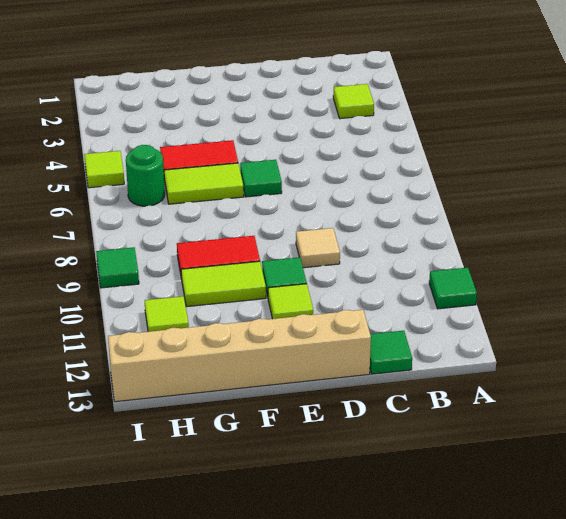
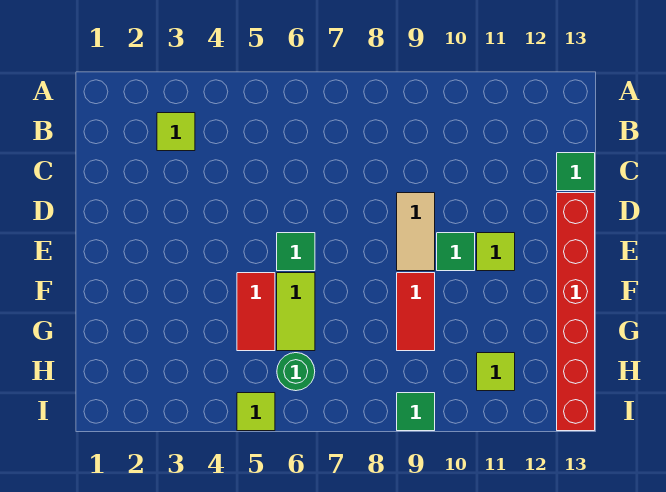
green tile A11 level 1 -> none
tan tile D9 level 1 -> tan tile D9:E9 level 1
tan brick D13:I13 level 1 -> red brick D13:I13 level 1
lime tile F10:G10 level 1 -> none

